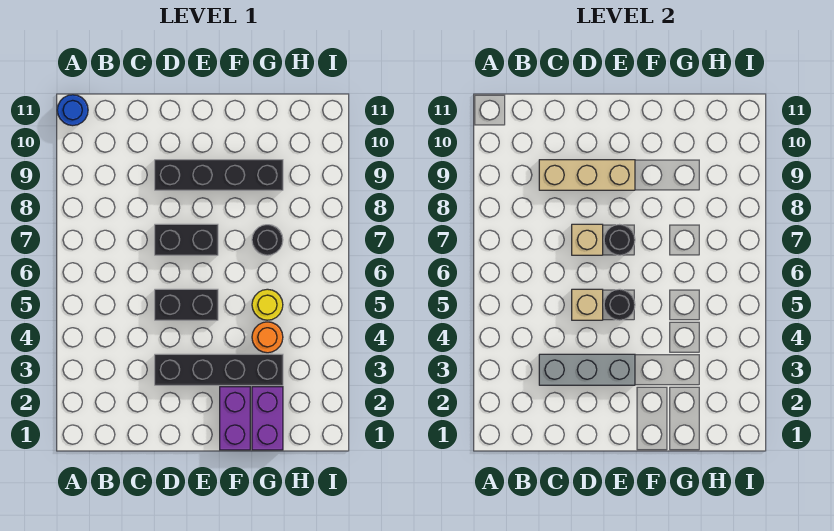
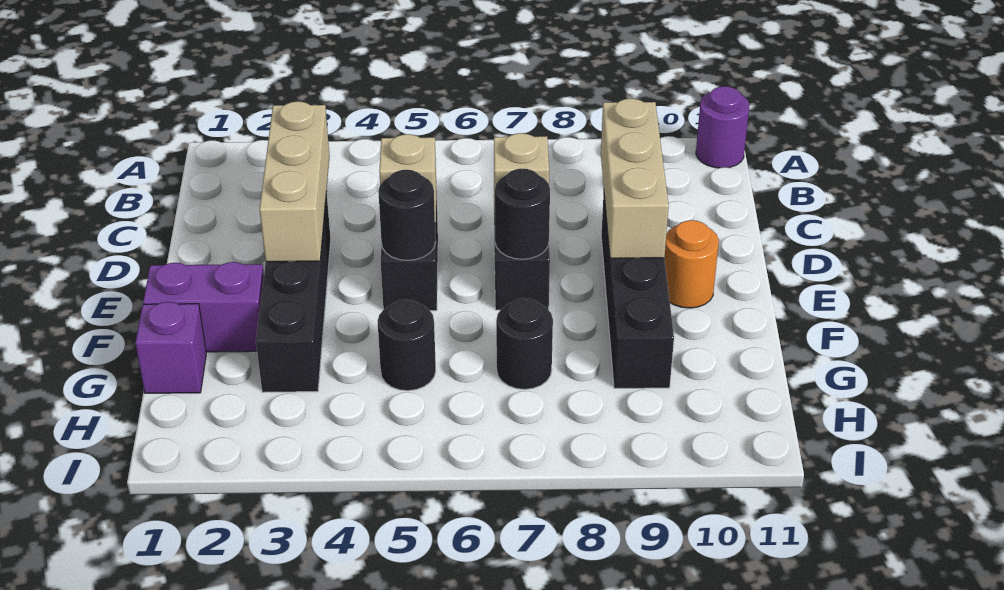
blue round brick A11 level 1 -> purple round brick A11 level 1
grey brick C3:E3 level 2 -> tan brick C3:E3 level 2
purple brick G1:G2 level 1 -> purple brick G1 level 1
orange round brick G4 level 1 -> orange round brick E10 level 1
yellow round brick G5 level 1 -> black round brick G5 level 1

